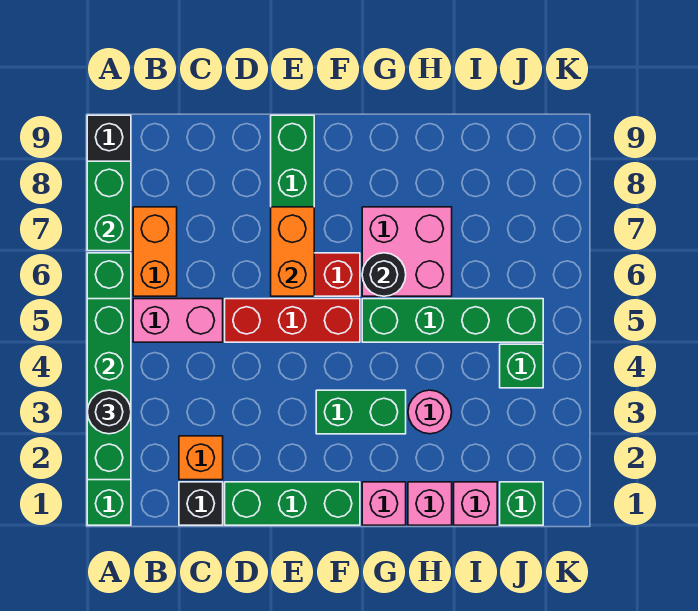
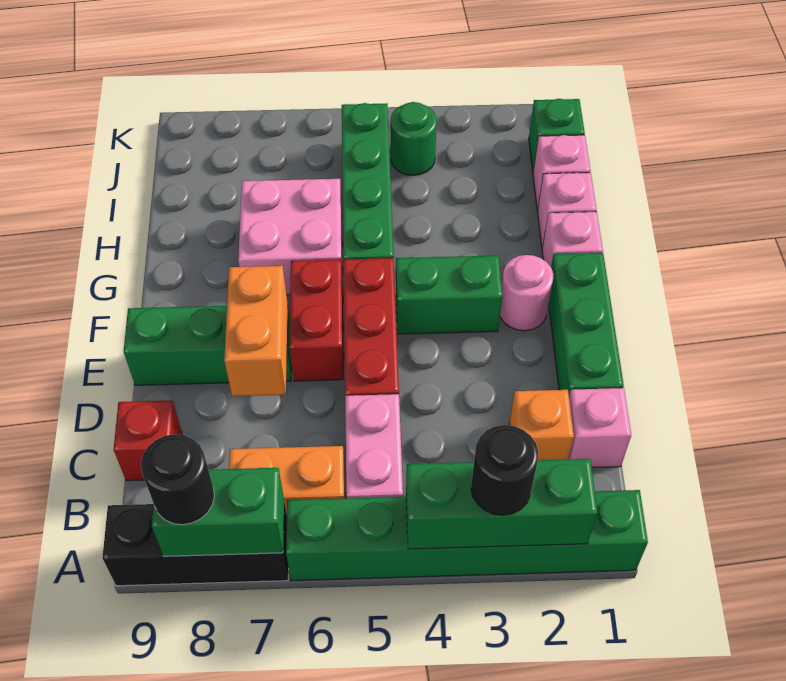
green brick A2:A5 level 2 -> green brick A2:A4 level 2
black brick C1 level 1 -> pink brick C1 level 1
none -> red brick C9 level 1
orange brick E6:E7 level 2 -> orange brick D7:E7 level 2
green brick F3:G3 level 1 -> green brick F3:F4 level 1
black round brick G6 level 2 -> black round brick A8 level 3
pink round brick H3 level 1 -> pink round brick F2 level 1
green brick J4 level 1 -> green round brick J4 level 1

